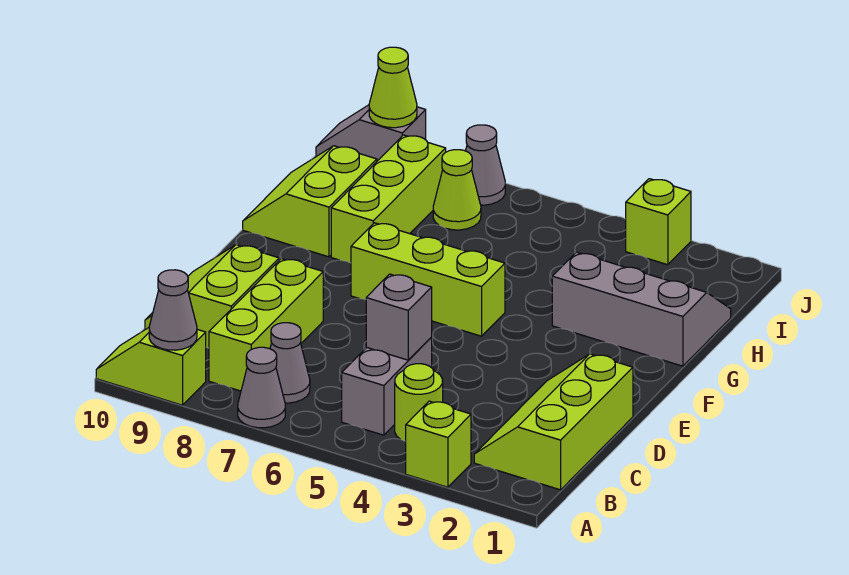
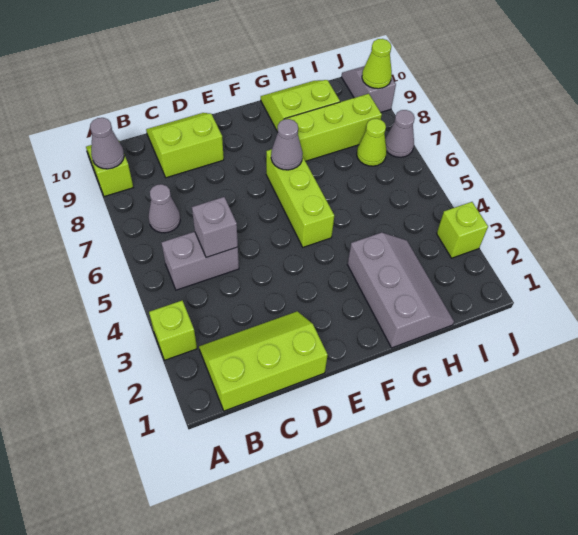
grey cone A7 level 1 -> grey cone F7 level 2
lime round brick B4 level 1 -> none
lime brick B8:D8 level 1 -> none

